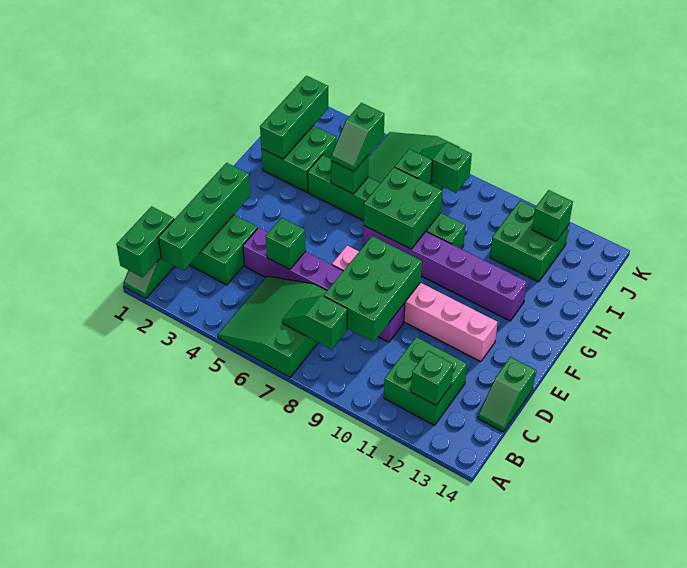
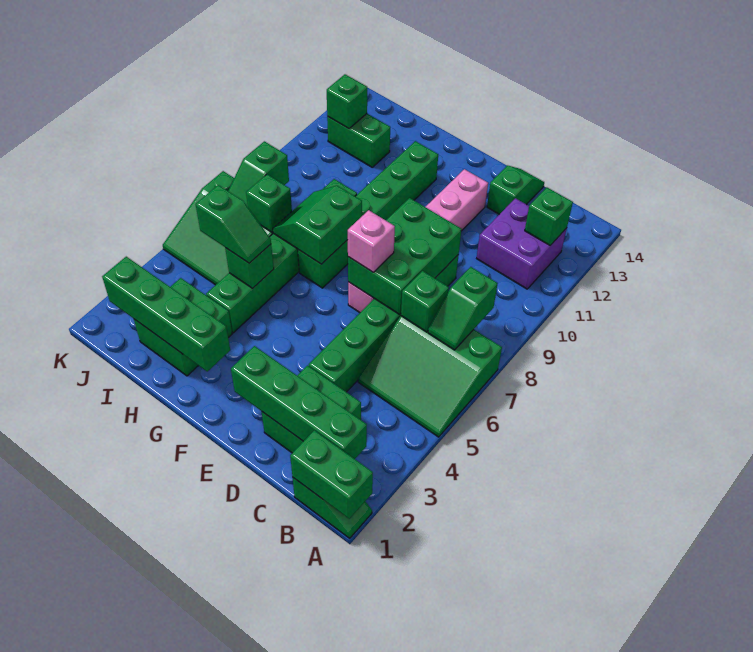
green brick B11:C12 level 1 -> purple brick B11:C12 level 1
green brick C8:E9 level 2 -> green brick D7:E9 level 2
green slope C14:D14 level 1 top D -> green slope D13:D14 level 1 top 13
purple brick D4:D9 level 1 -> green brick D4:D9 level 1
green brick D5 level 2 -> green brick C7 level 2
none -> pink brick E7 level 3
purple brick G7:G12 level 1 -> green brick G7:G12 level 1
green brick G7:H8 level 2 -> green slope G7:H8 level 2 top G
green brick H2:J2 level 2 -> green brick G2:J2 level 2
green brick I11:J12 level 1 -> green brick I12:J12 level 1

